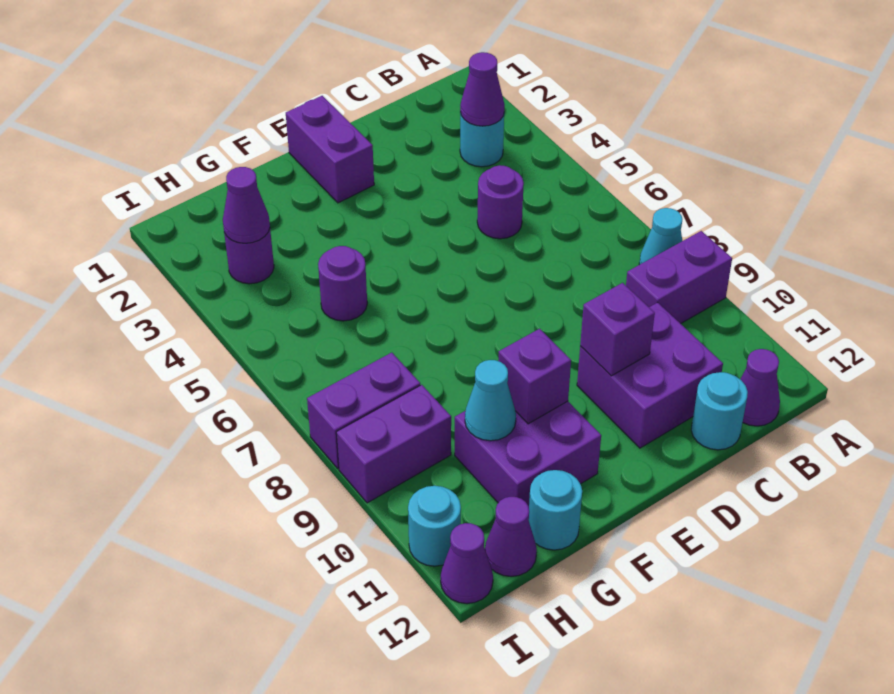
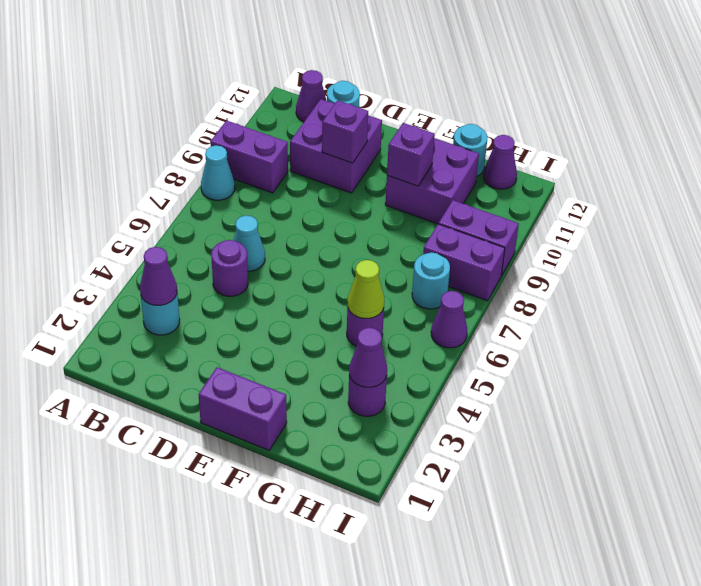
purple brick E1:E2 level 1 -> purple brick E1:F1 level 1
none -> lime cone G5 level 2
cyan cone G10 level 2 -> cyan cone C6 level 1
cyan round brick I11 level 1 -> cyan round brick H7 level 1
purple cone I12 level 1 -> purple cone I6 level 1

